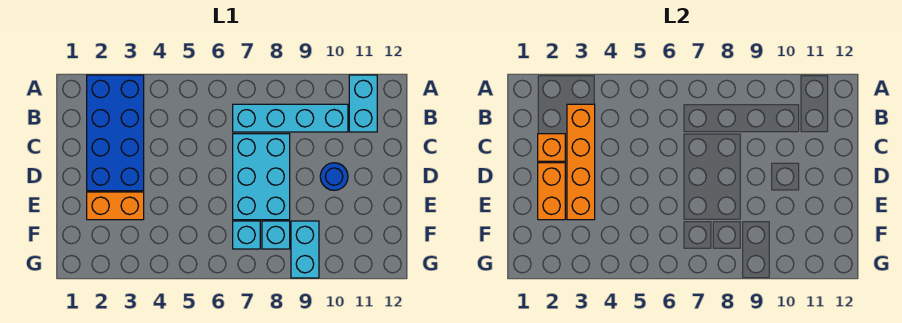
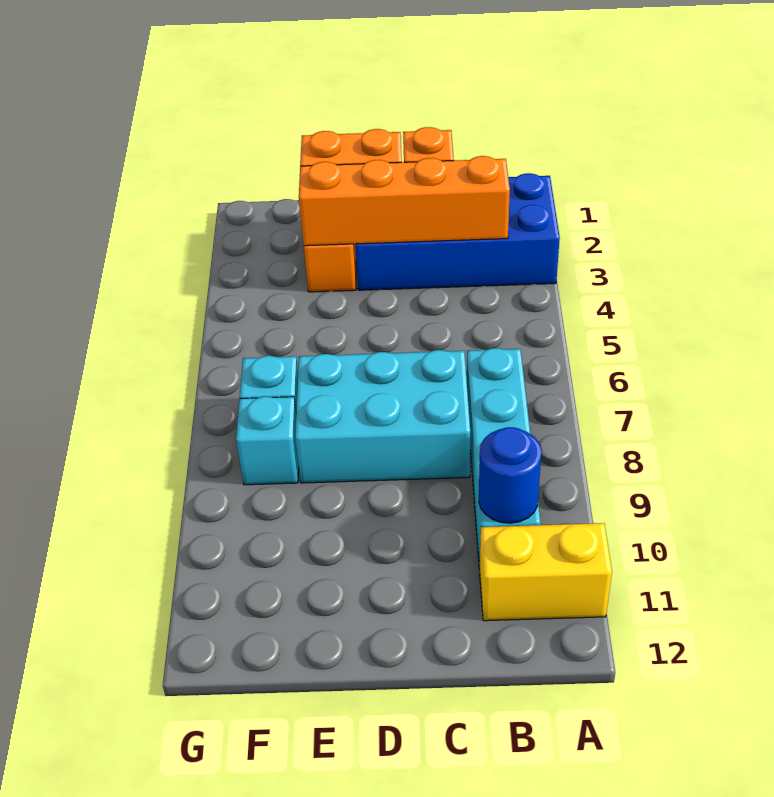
cyan brick A11:B11 level 1 -> yellow brick A11:B11 level 1
blue round brick D10 level 1 -> blue round brick B10 level 2
cyan brick F9:G9 level 1 -> none

